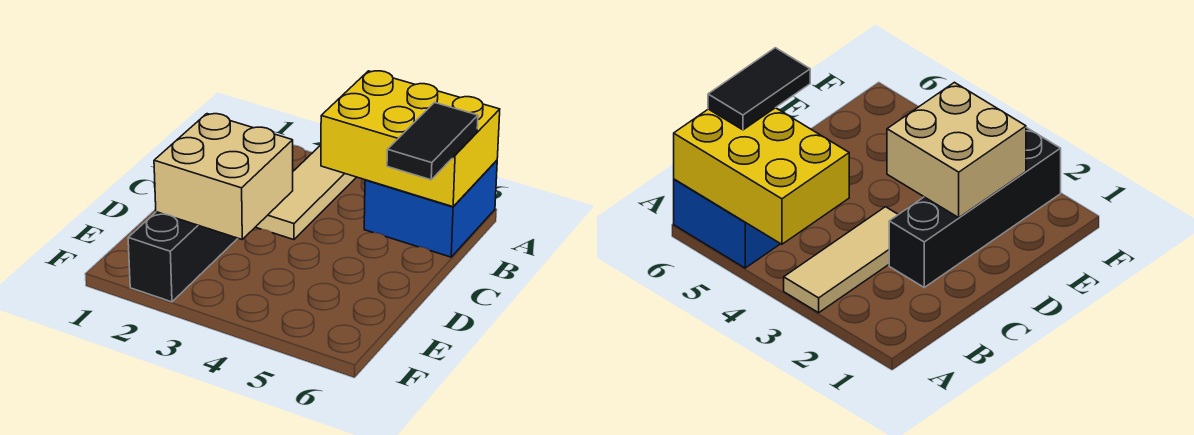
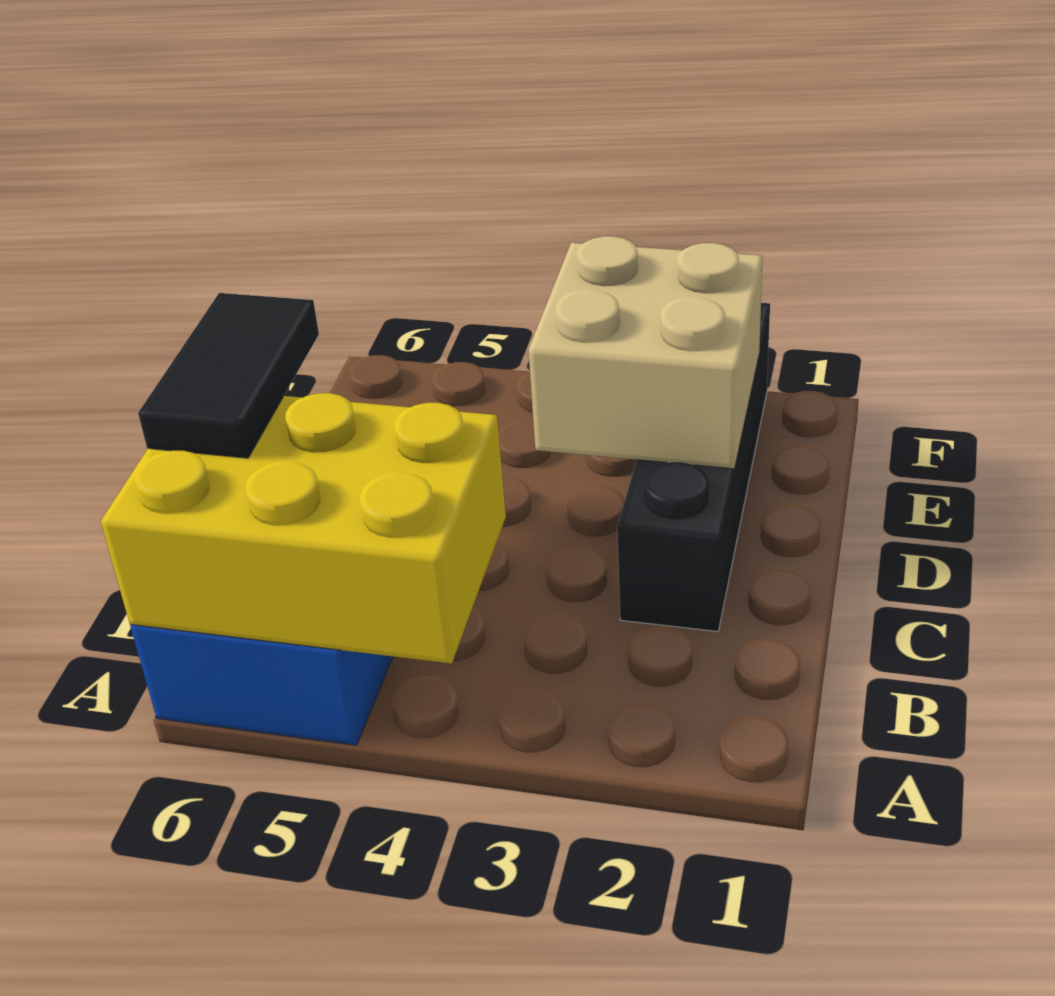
tan tile A3:C3 level 1 -> none

